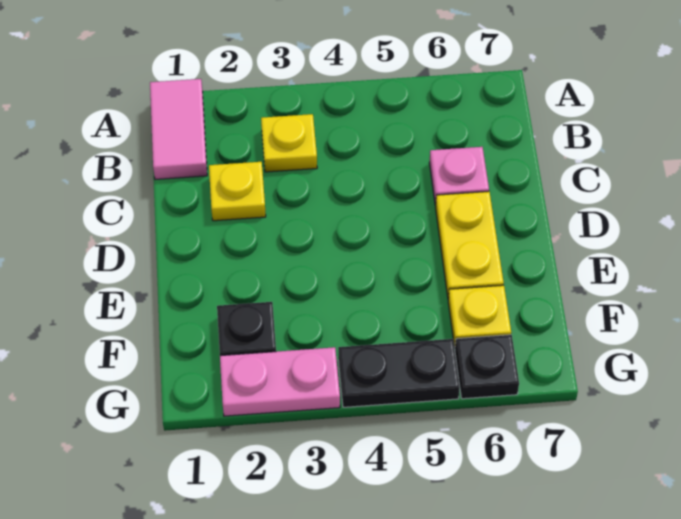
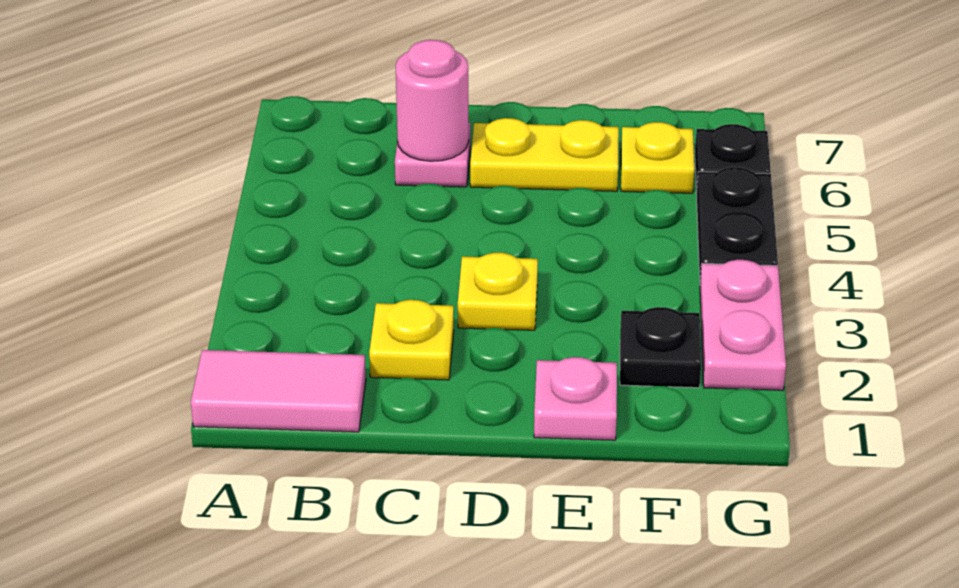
yellow plate B3 level 1 -> yellow plate D3 level 1
none -> pink round brick C6 level 2
none -> pink plate E1 level 1

